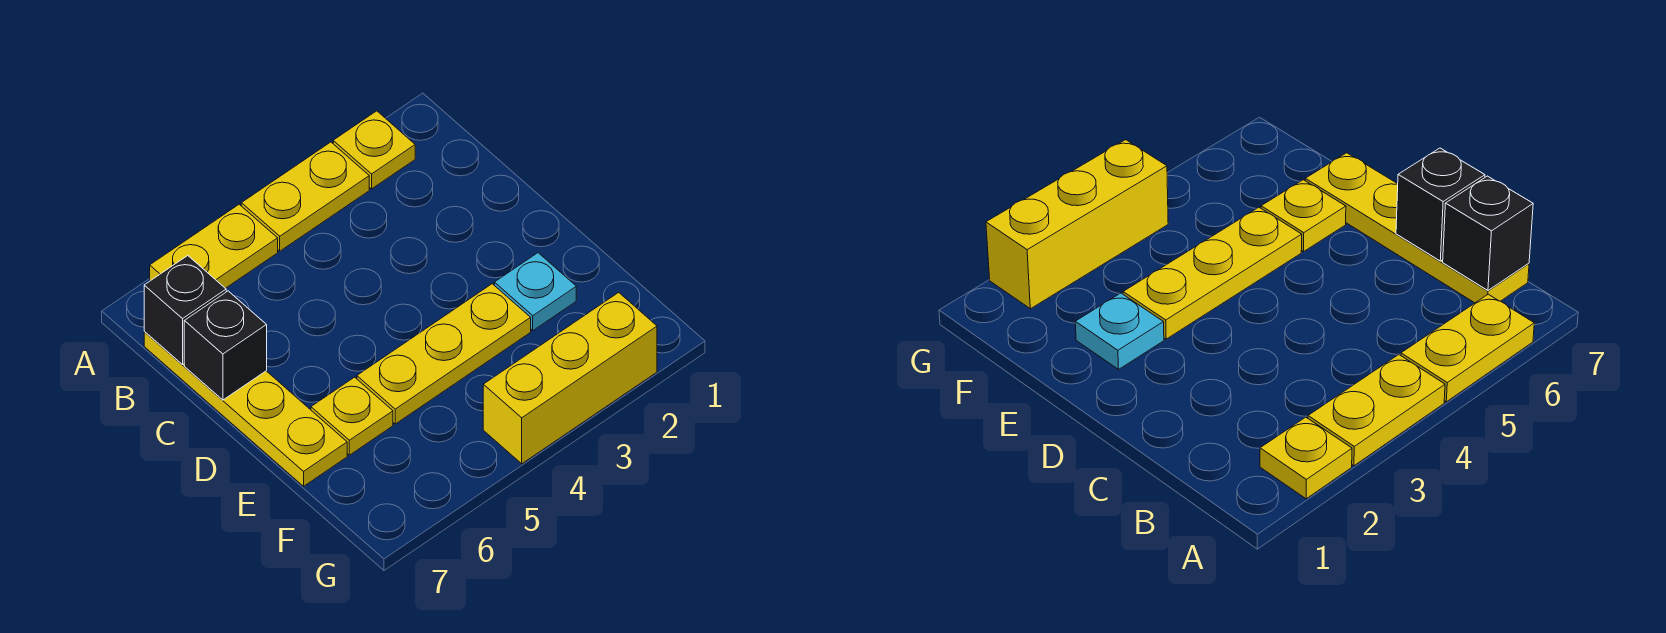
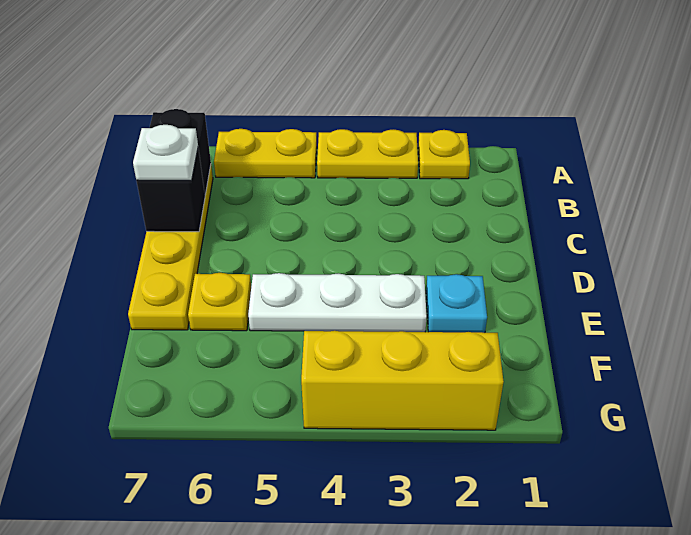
none -> white plate C7 level 3
yellow plate E3:E5 level 1 -> white plate E3:E5 level 1

